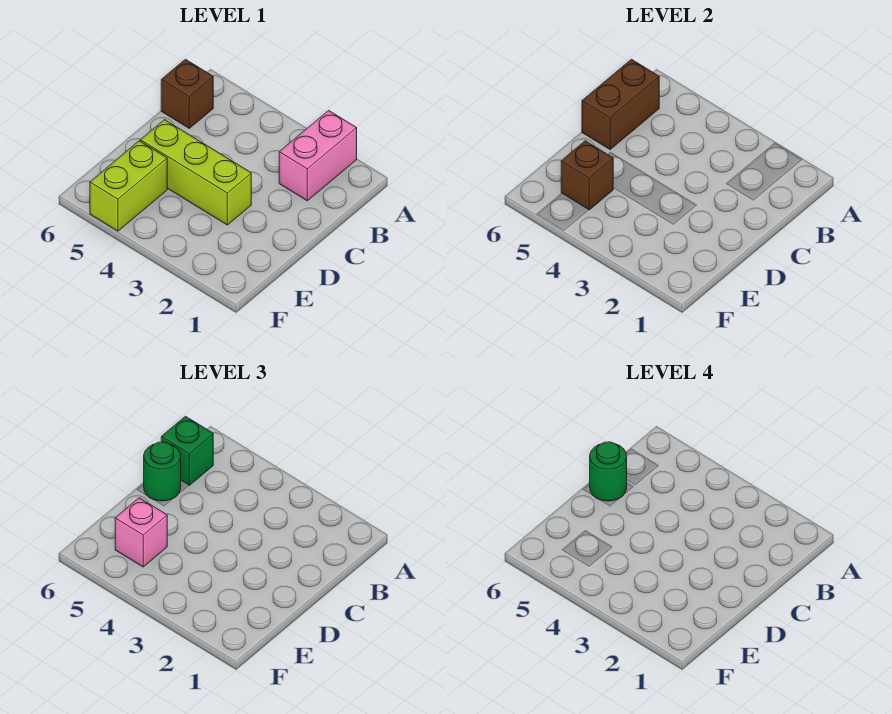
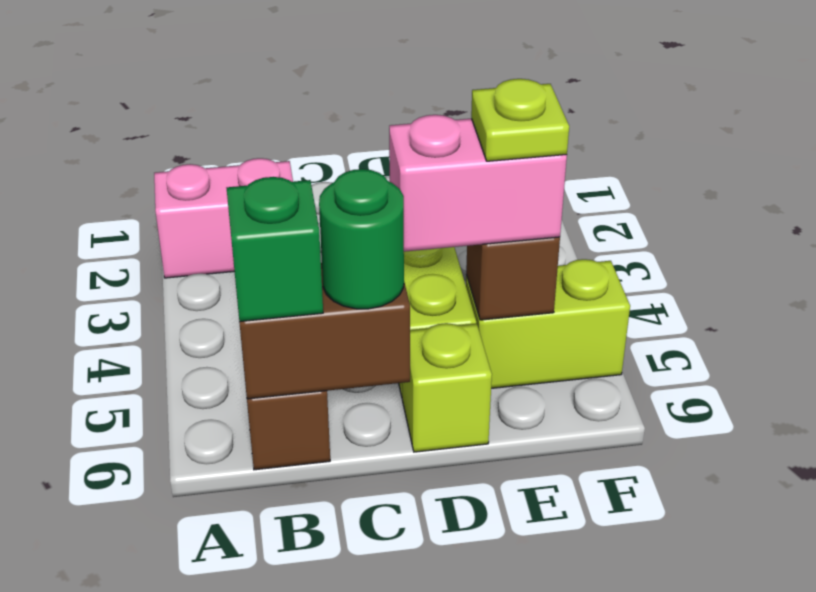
green round brick C6 level 4 -> none
none -> lime brick D6 level 1
pink brick E5 level 3 -> pink brick D5:E5 level 3
none -> lime plate E5 level 4

